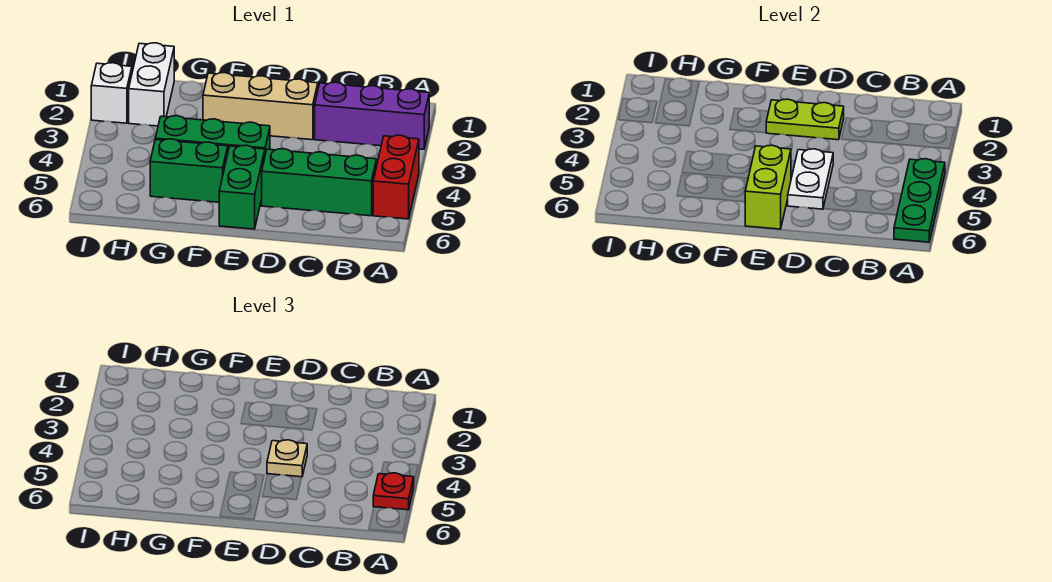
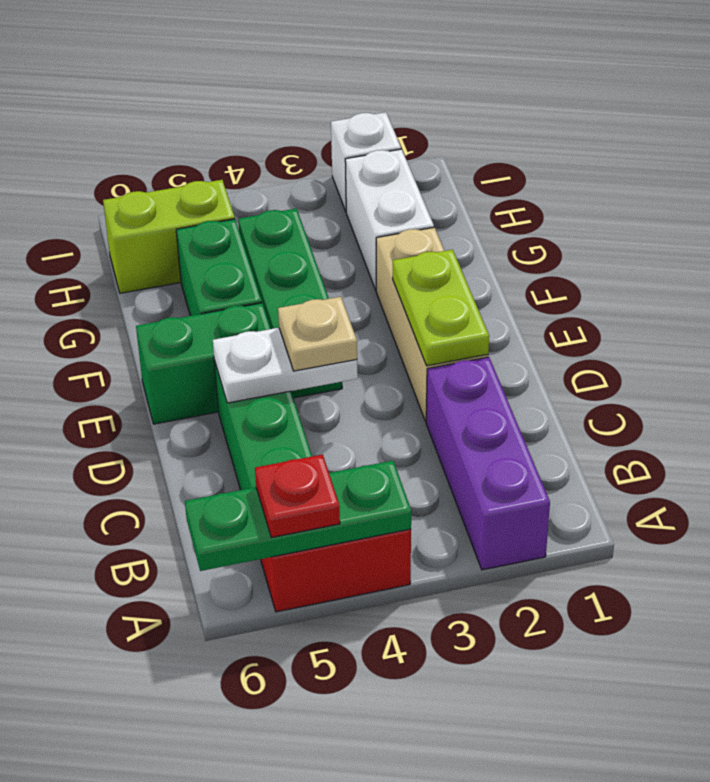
lime brick E5:E6 level 2 -> lime brick H5:H6 level 1
white brick H1:H2 level 1 -> white brick G2:H2 level 1

